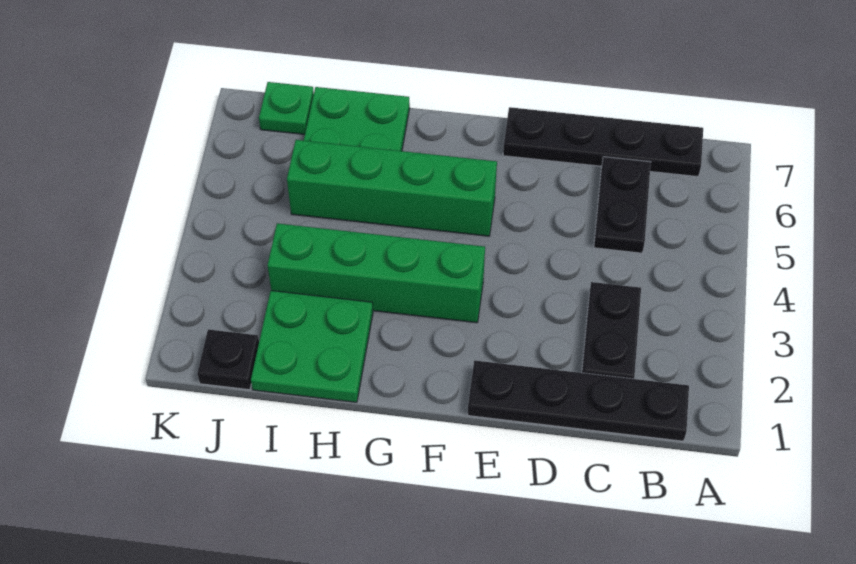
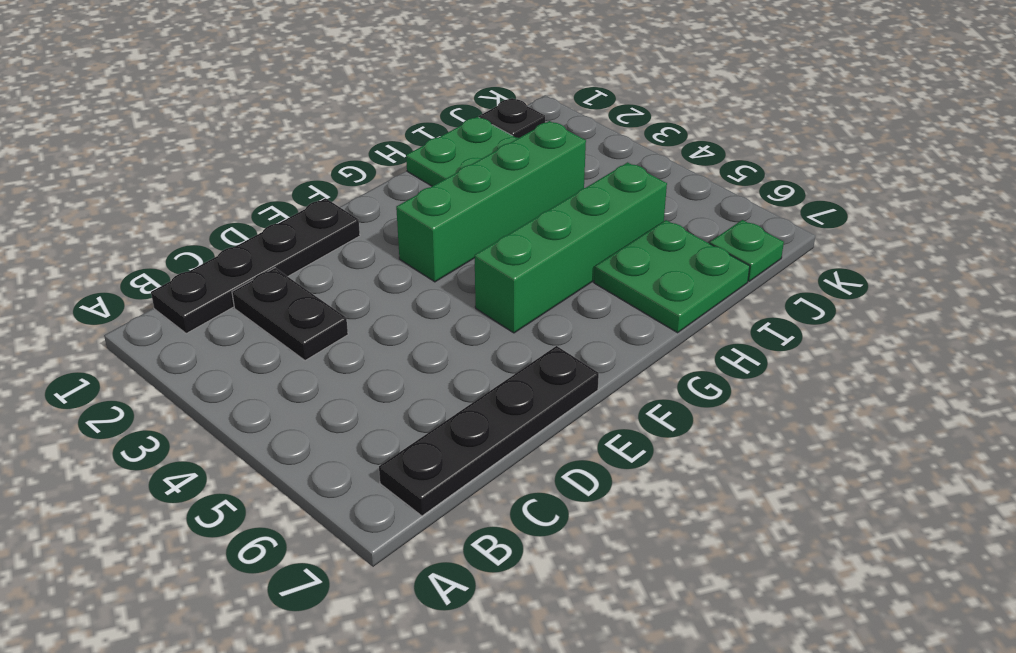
black plate C5:C6 level 1 -> none

